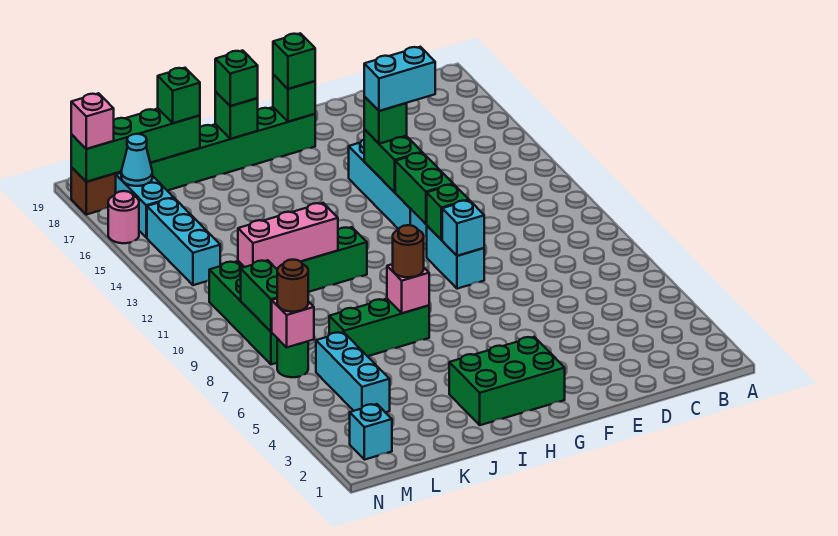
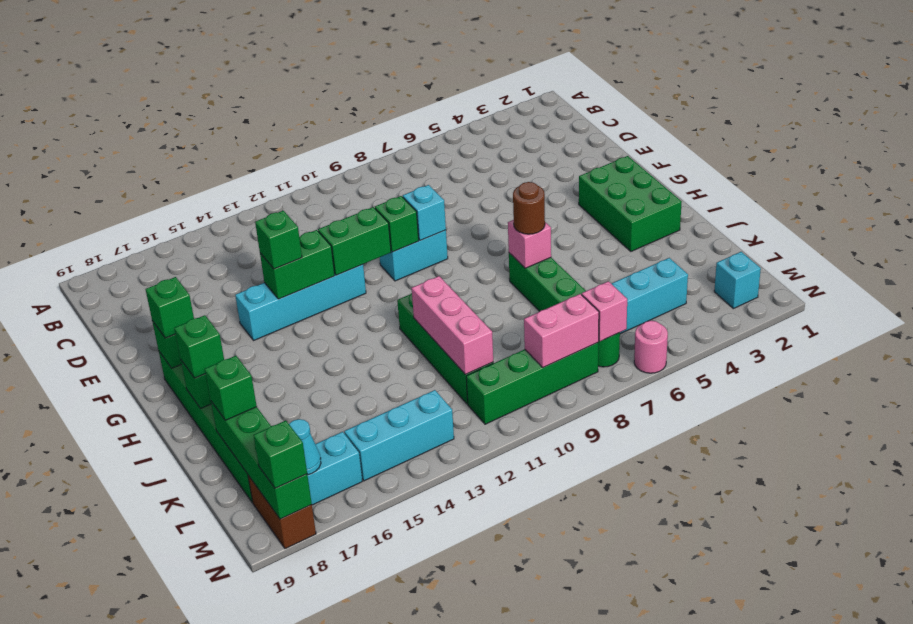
cyan brick E14:F14 level 4 -> none
brown round brick M7 level 3 -> none
green brick M8:M9 level 2 -> pink brick M8:M9 level 2
pink round brick N16 level 1 -> pink round brick N6 level 1
pink brick N18 level 3 -> green brick N18 level 3

